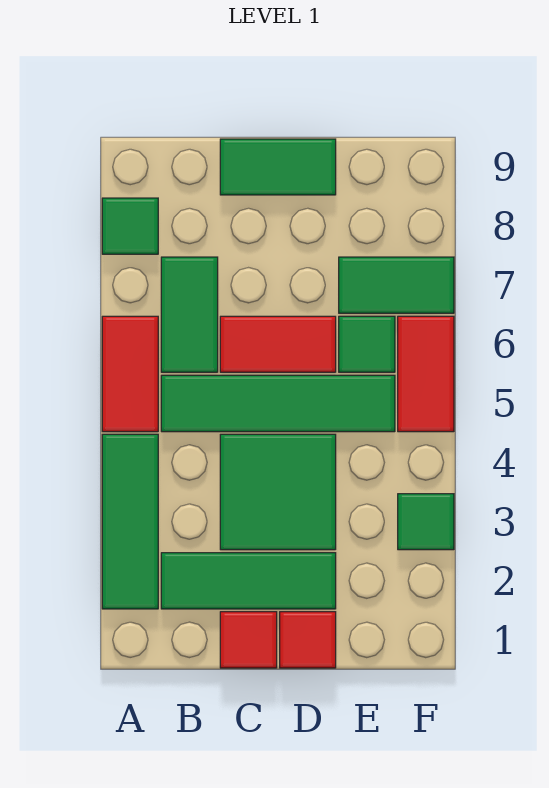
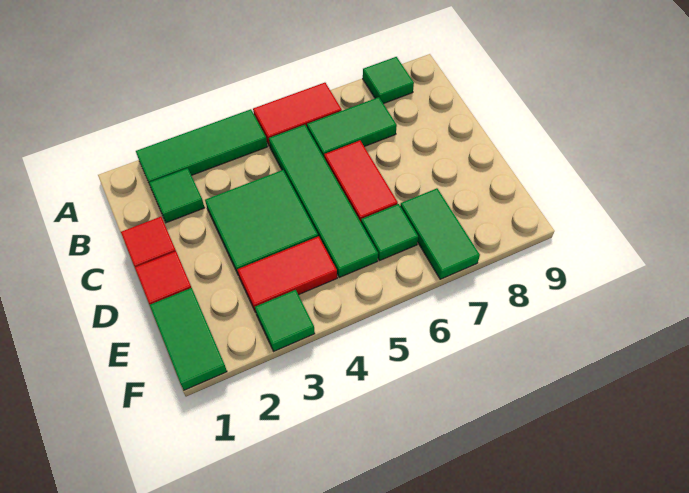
green tile B2:D2 level 1 -> green tile B2 level 1
green tile C9:D9 level 1 -> green tile E1:F1 level 1
red tile F5:F6 level 1 -> red tile E3:E4 level 1

